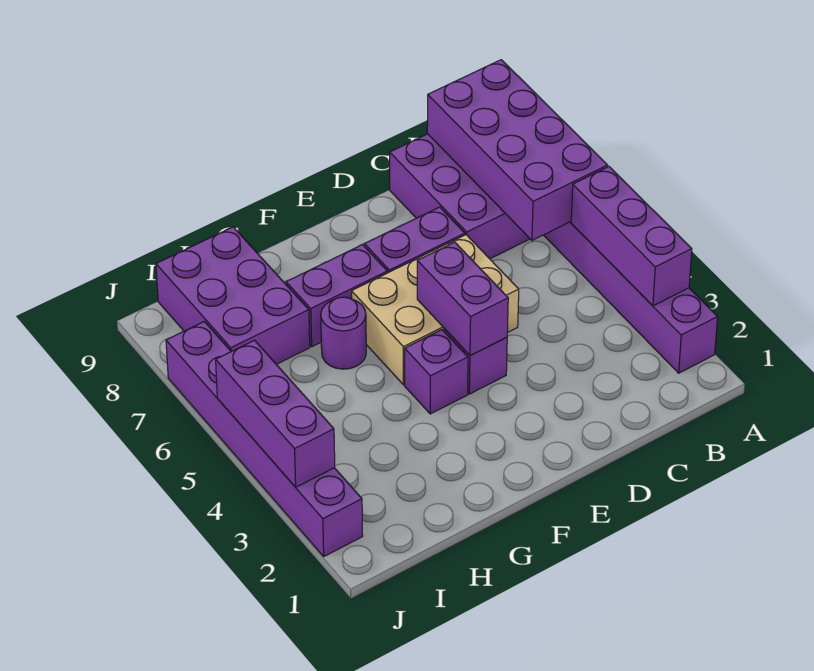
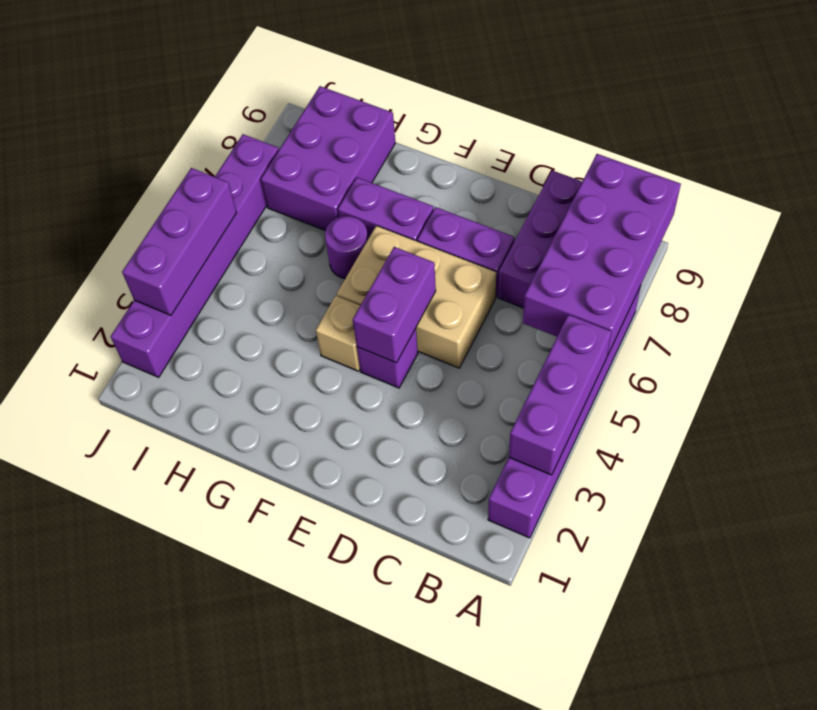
purple brick F4 level 1 -> tan brick F4 level 1

